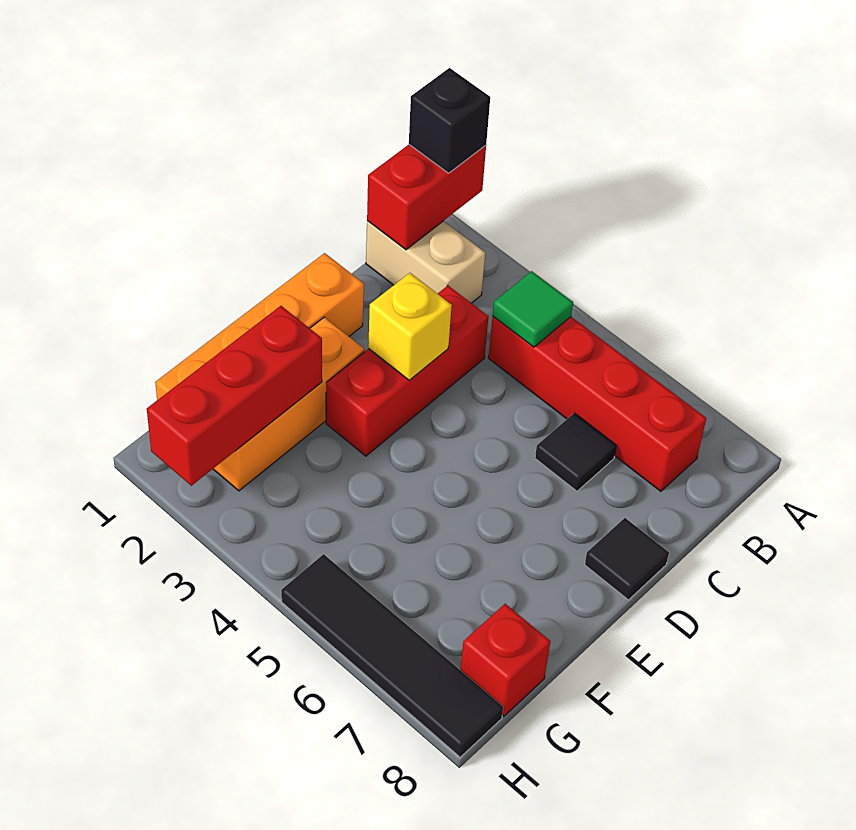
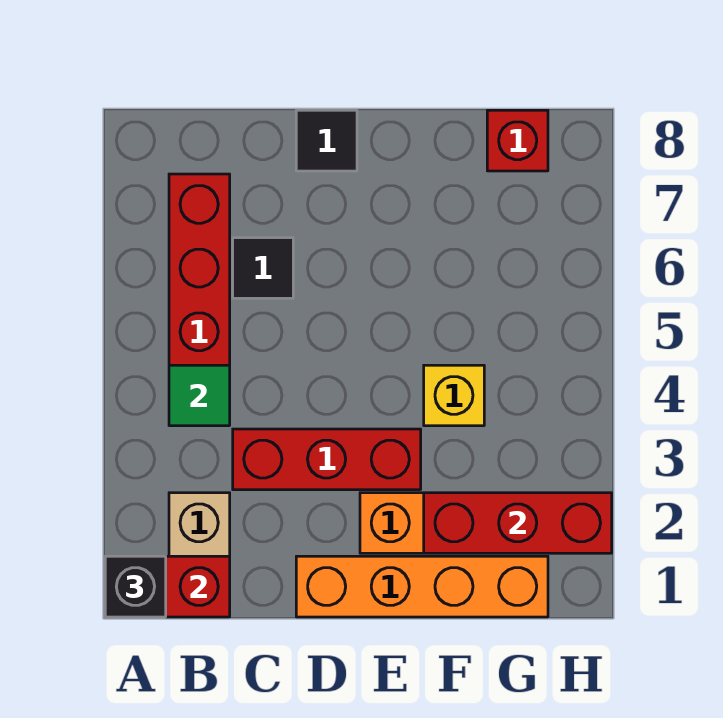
yellow brick D3 level 2 -> yellow brick F4 level 1
black tile H5:H8 level 1 -> none

